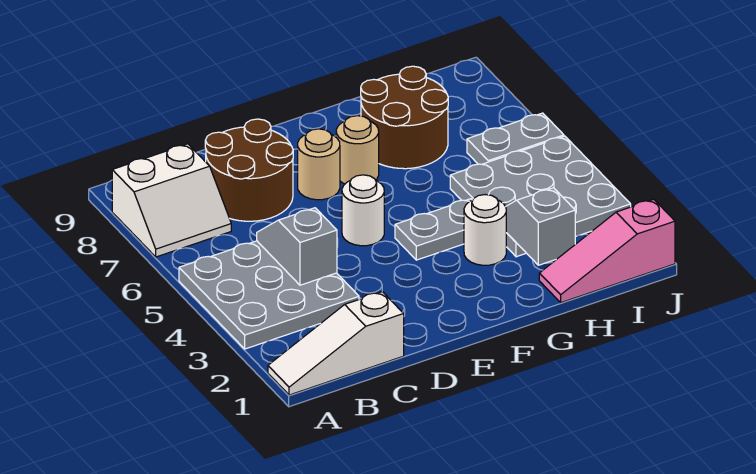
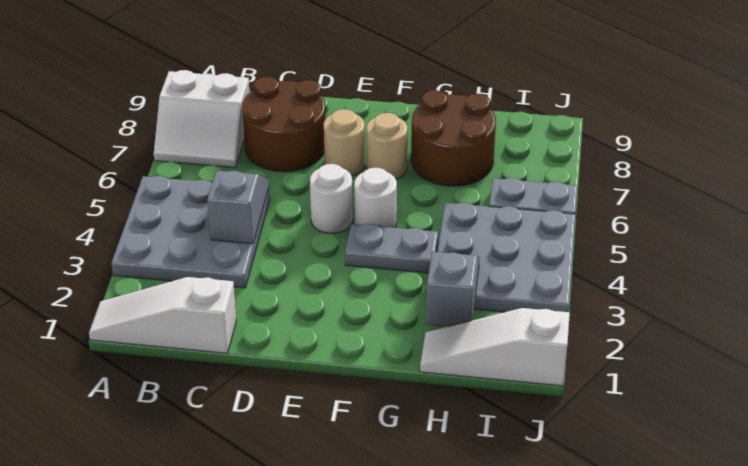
white round brick G3 level 1 -> white round brick F5 level 1
pink slope H1:J1 level 1 top J -> white slope H1:J1 level 1 top J

